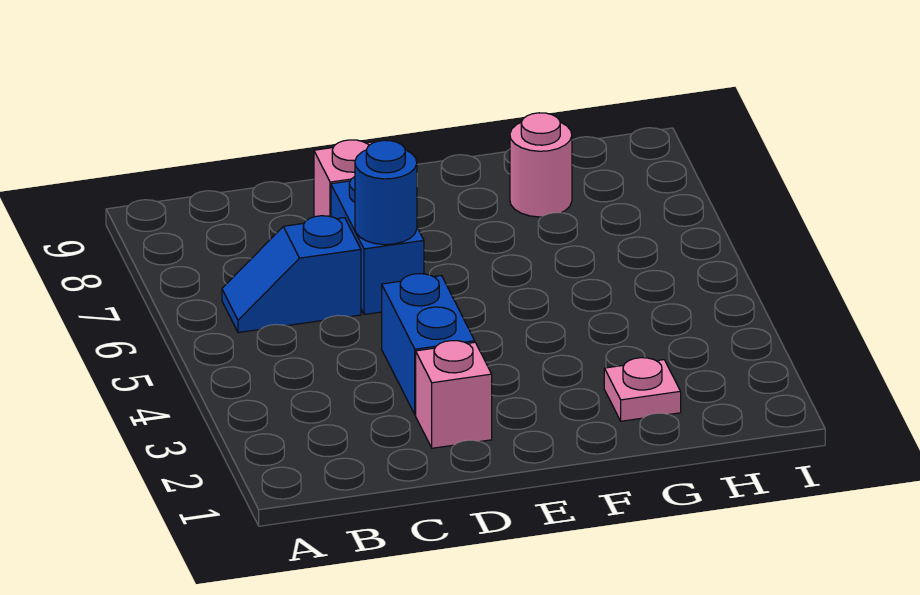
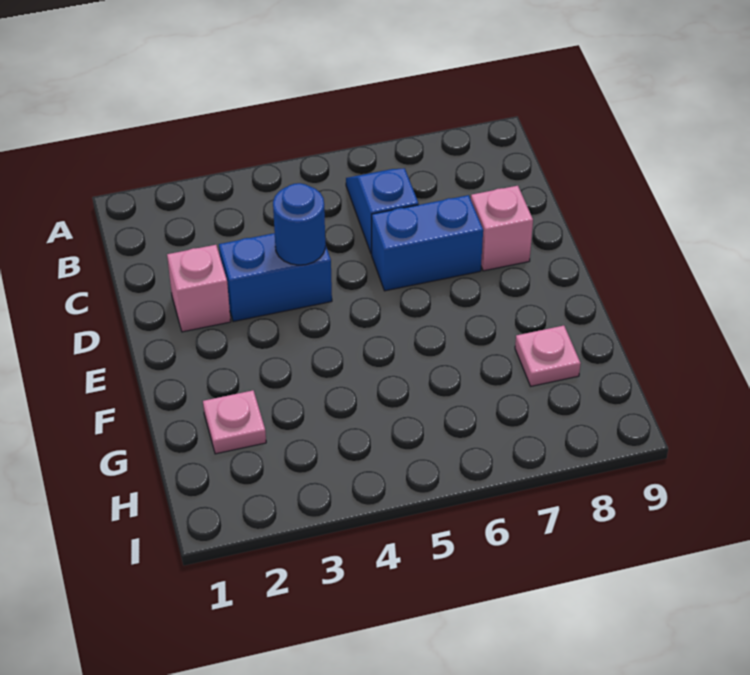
blue round brick D6 level 2 -> blue round brick D4 level 2
pink round brick G8 level 1 -> pink plate G8 level 1

